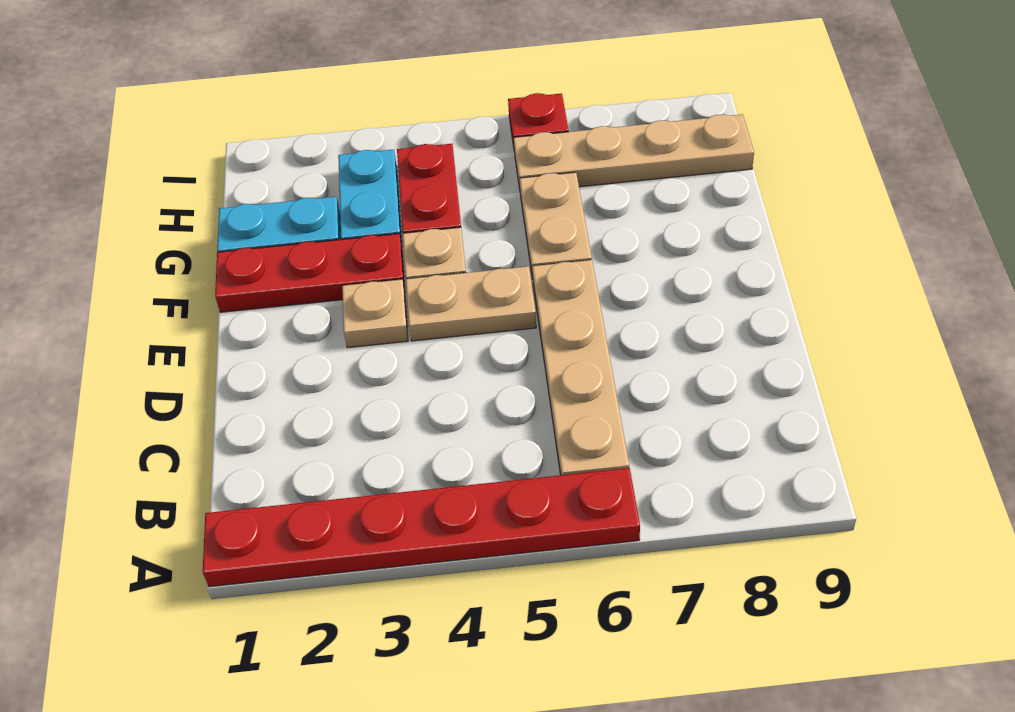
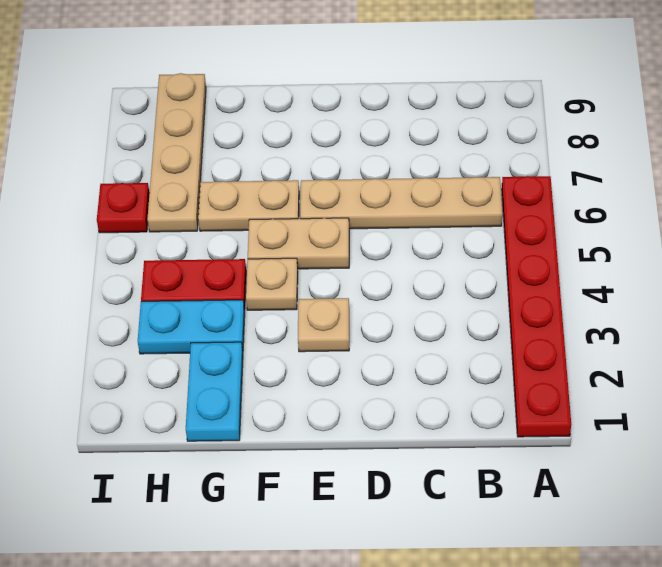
tan plate E4:E5 level 1 -> tan plate E5:F5 level 1
red plate F1:F3 level 1 -> none

